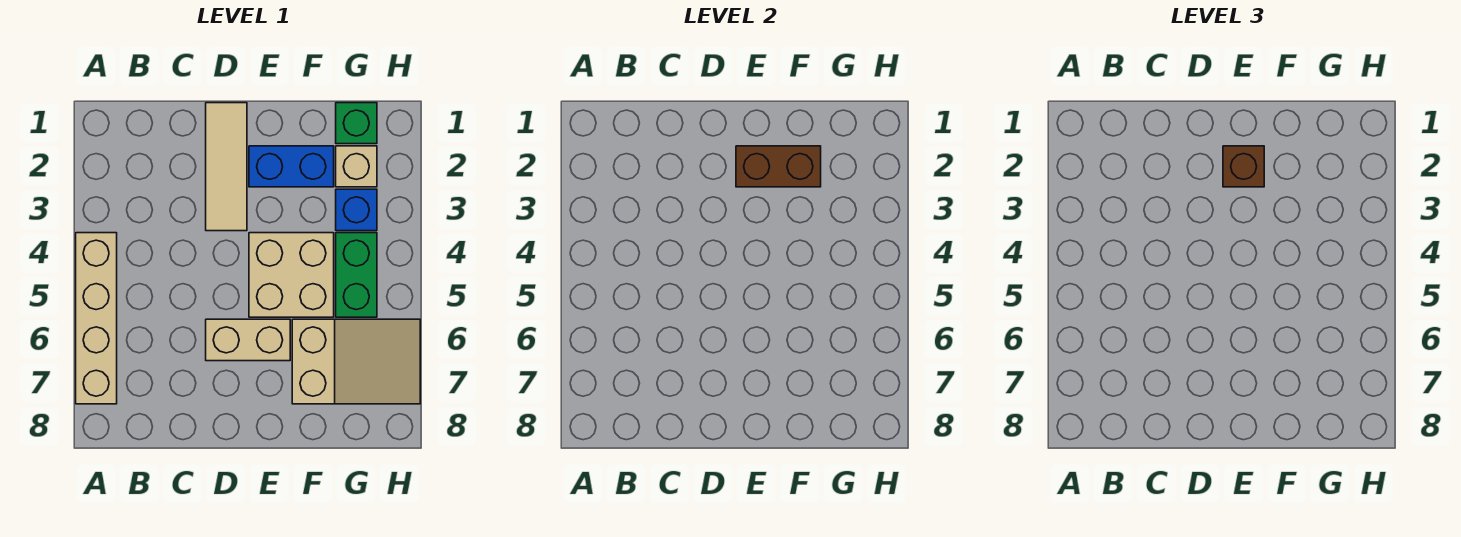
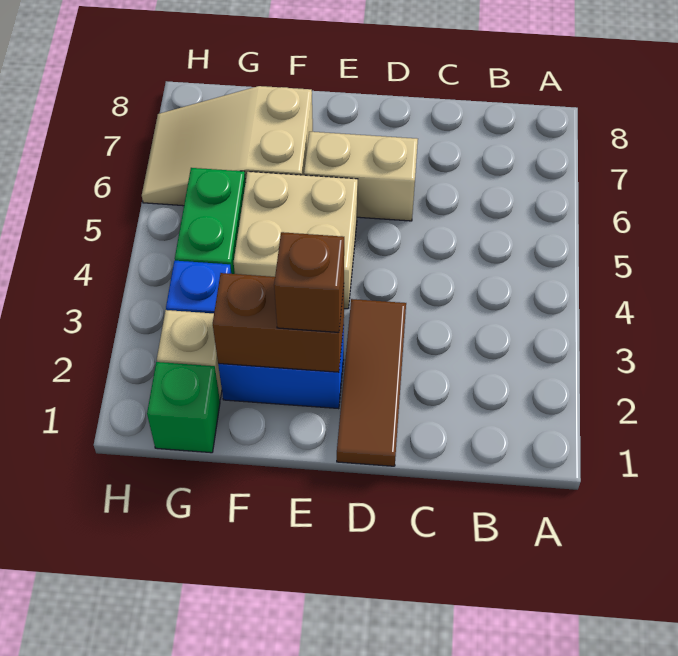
tan brick A4:A7 level 1 -> none
tan tile D1:D3 level 1 -> brown tile D1:D3 level 1

